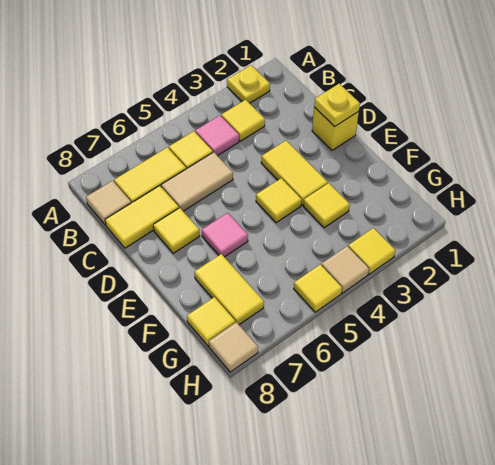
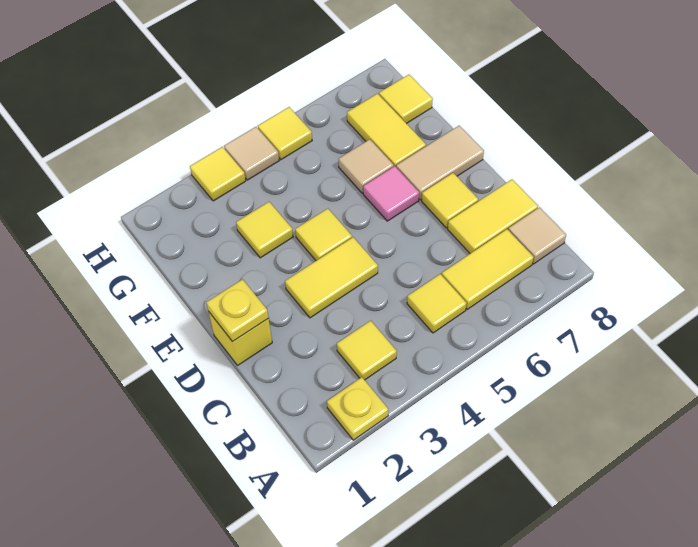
pink tile B4 level 1 -> none
tan tile C5:C6 level 1 -> tan tile E7:E8 level 1
yellow tile D3:E3 level 1 -> yellow tile D3:D4 level 1
tan tile H8 level 1 -> tan tile F6 level 1

